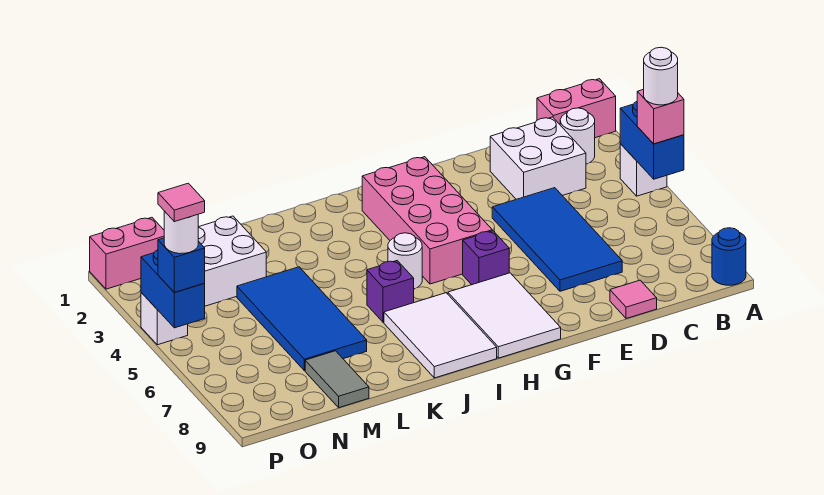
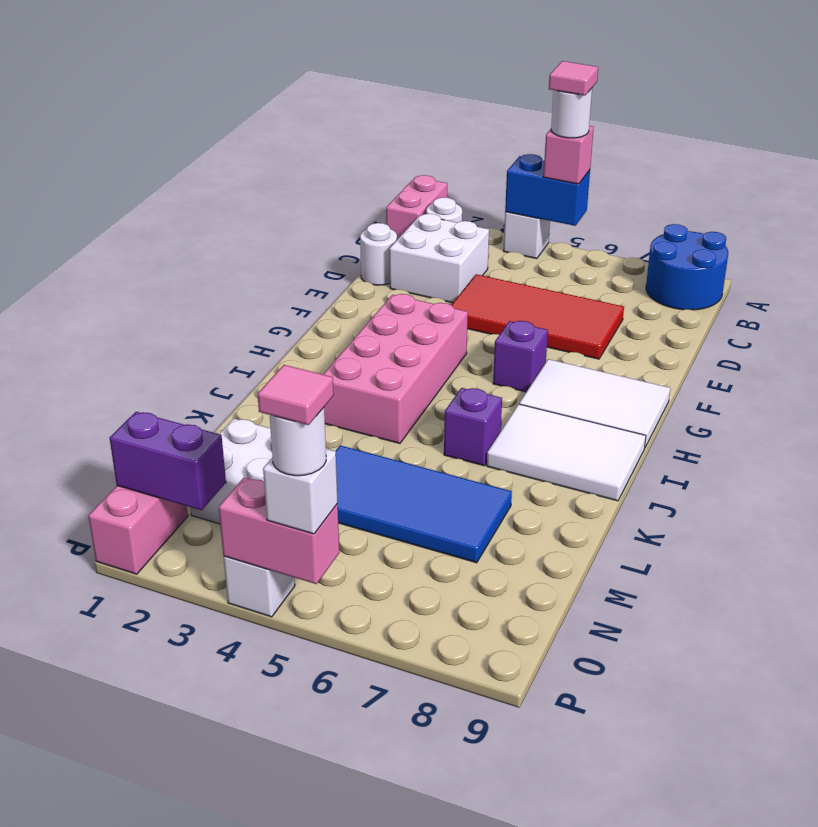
blue round brick A9 level 1 -> blue round brick A8:B9 level 1
blue tile D4:E7 level 1 -> red tile D4:E7 level 1
pink tile D9 level 1 -> pink tile A5 level 5
pink brick G2:H5 level 1 -> pink brick G3:J4 level 1
white round brick I5 level 1 -> white round brick D1 level 1
grey tile M8:M9 level 1 -> none
none -> purple brick O1:O2 level 2
blue brick P4:P5 level 2 -> pink brick P4:P5 level 2
blue brick P5 level 3 -> white brick P5 level 3

